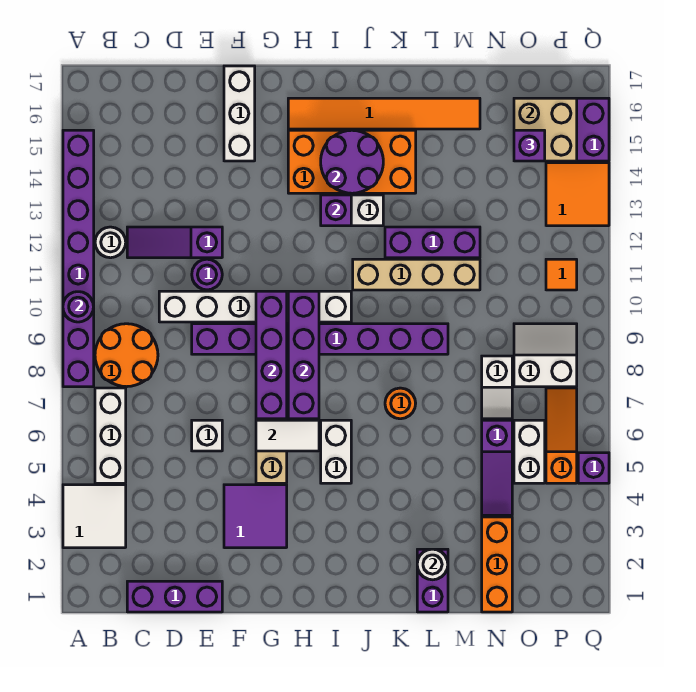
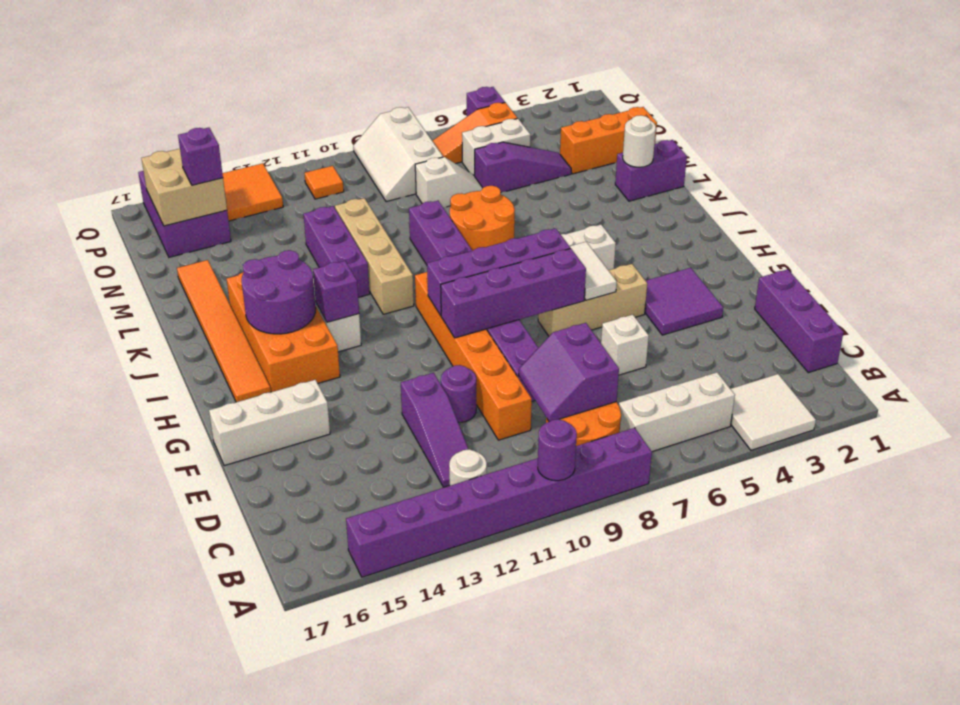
none -> purple slope C8:D9 level 2 top 8
white brick D10:I10 level 1 -> orange brick D10:I10 level 1
orange round brick K7 level 1 -> orange round brick K7:L8 level 1
white slope O8:P9 level 1 top 8 -> white slope O8:Q9 level 1 top 8

